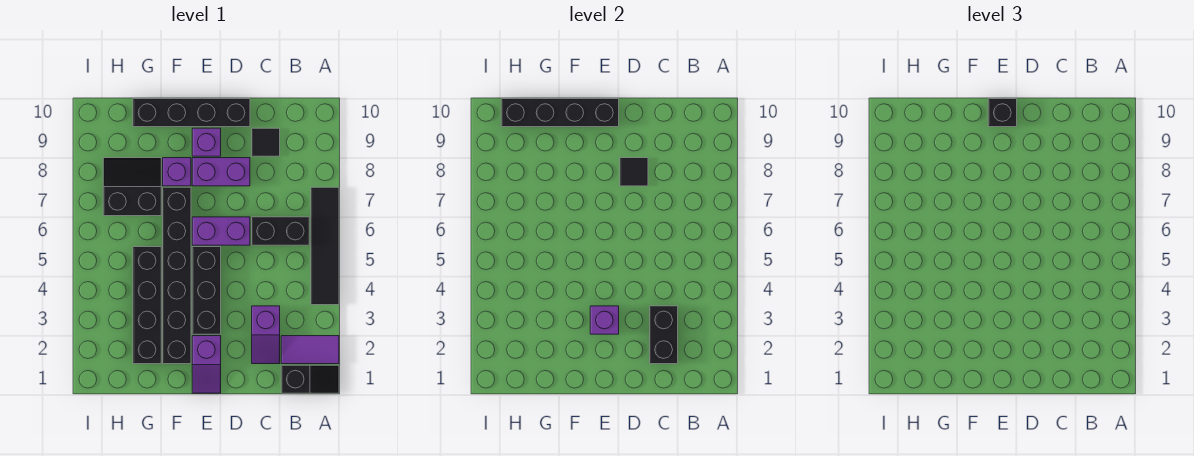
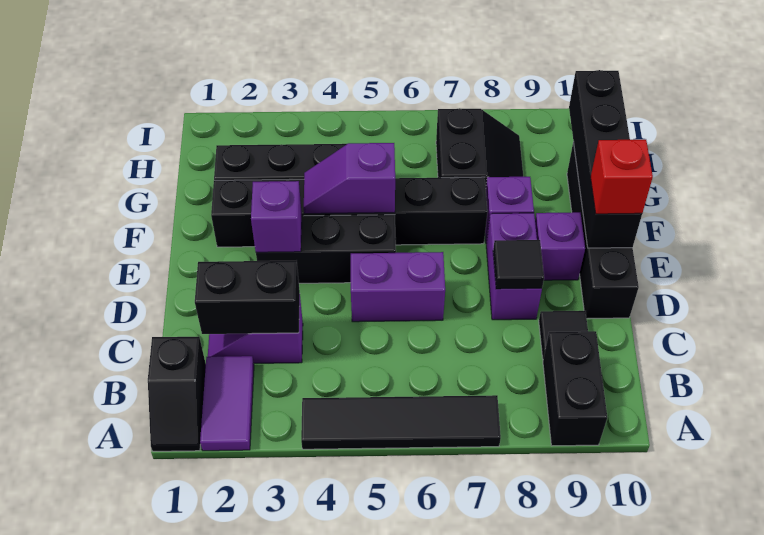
black brick B6:C6 level 1 -> black brick A9:B9 level 1
purple brick D6:E6 level 1 -> purple brick D5:D6 level 1
purple slope E1:E2 level 1 top 2 -> purple slope F4:F5 level 2 top 5
black brick E10 level 3 -> red brick E10 level 3

